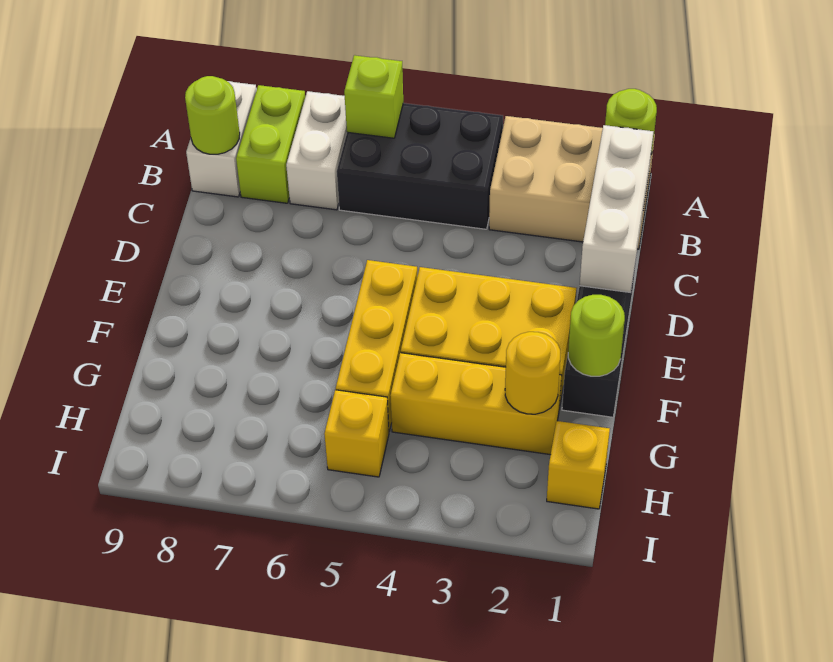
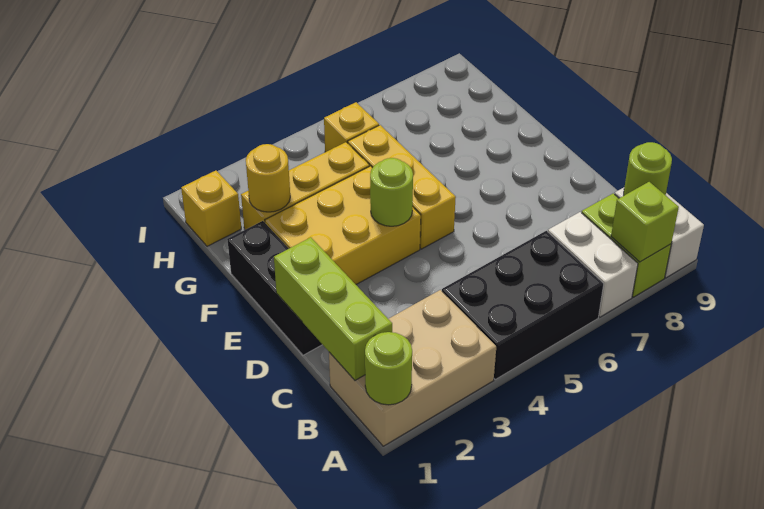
lime brick A6 level 2 -> lime brick A8 level 2
white brick B1:D1 level 2 -> lime brick B1:D1 level 2
lime round brick F1 level 2 -> lime round brick E4 level 2

